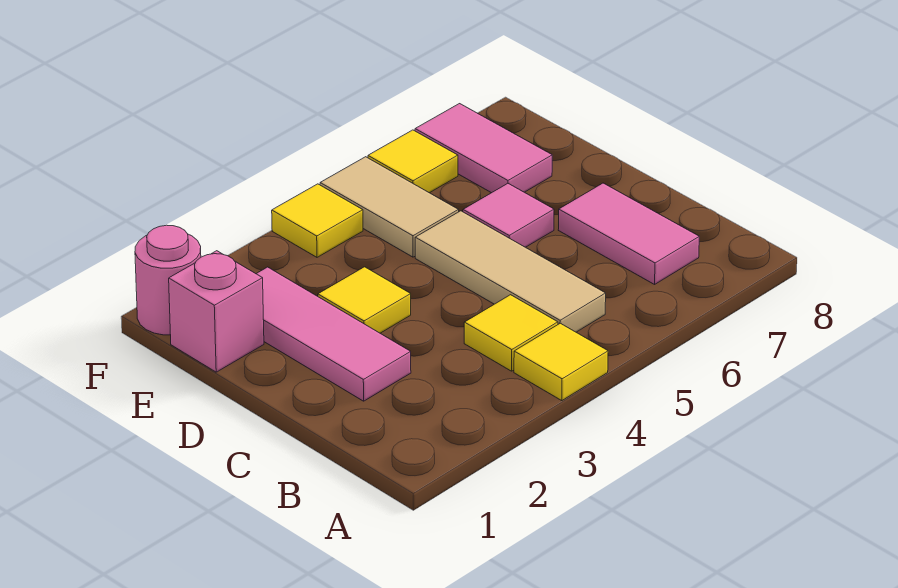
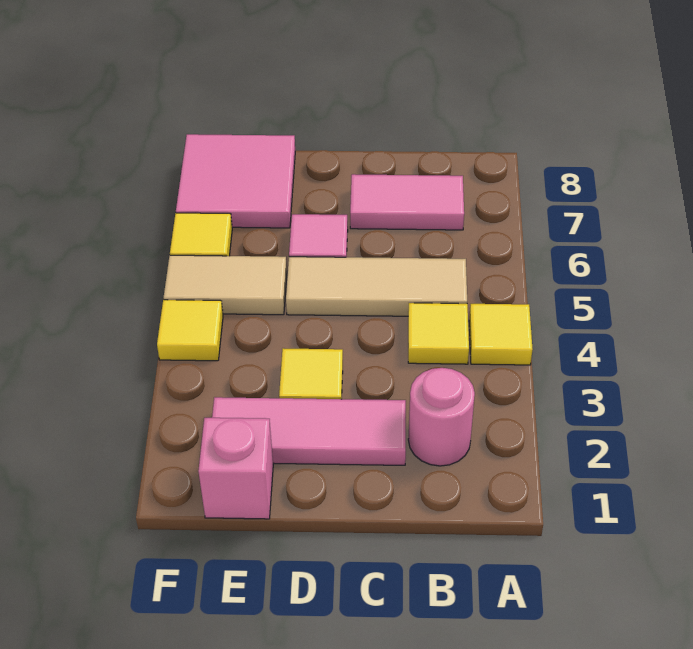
pink tile E7:F7 level 1 -> pink tile E7:F8 level 1
pink round brick F1 level 1 -> pink round brick B2 level 1

